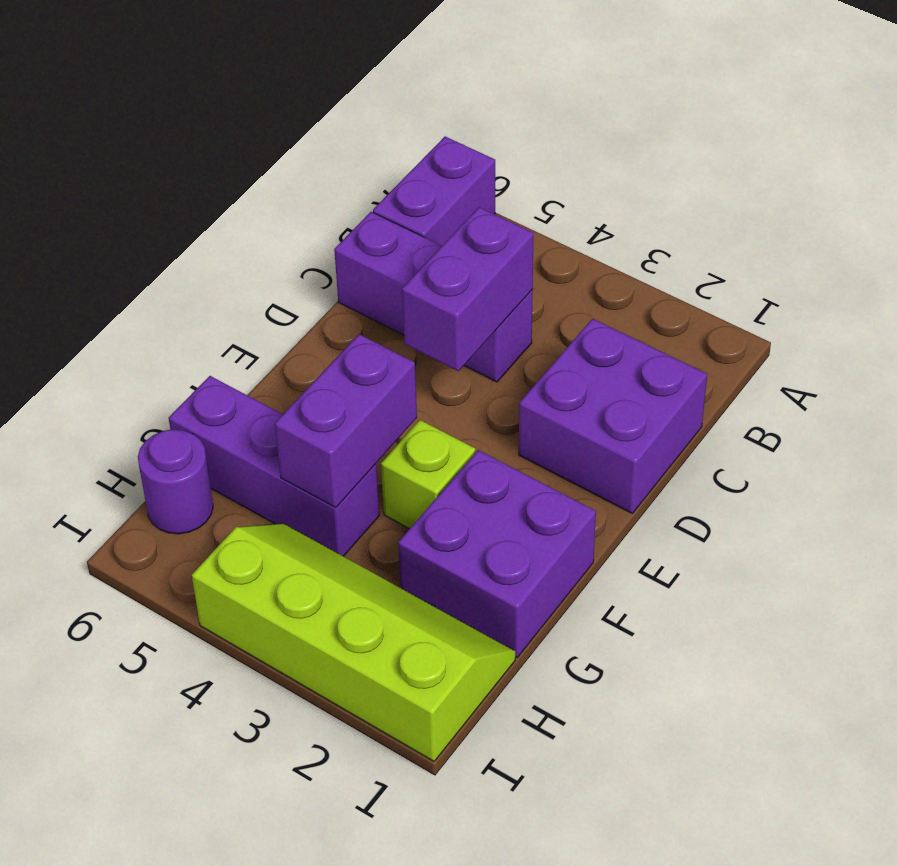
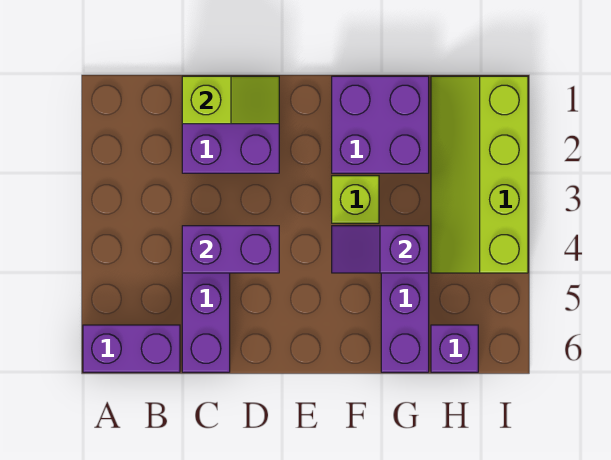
none -> lime slope C1:D1 level 2 top C
purple brick F4:G4 level 2 -> purple slope F4:G4 level 2 top G
purple round brick H6 level 1 -> purple brick H6 level 1

